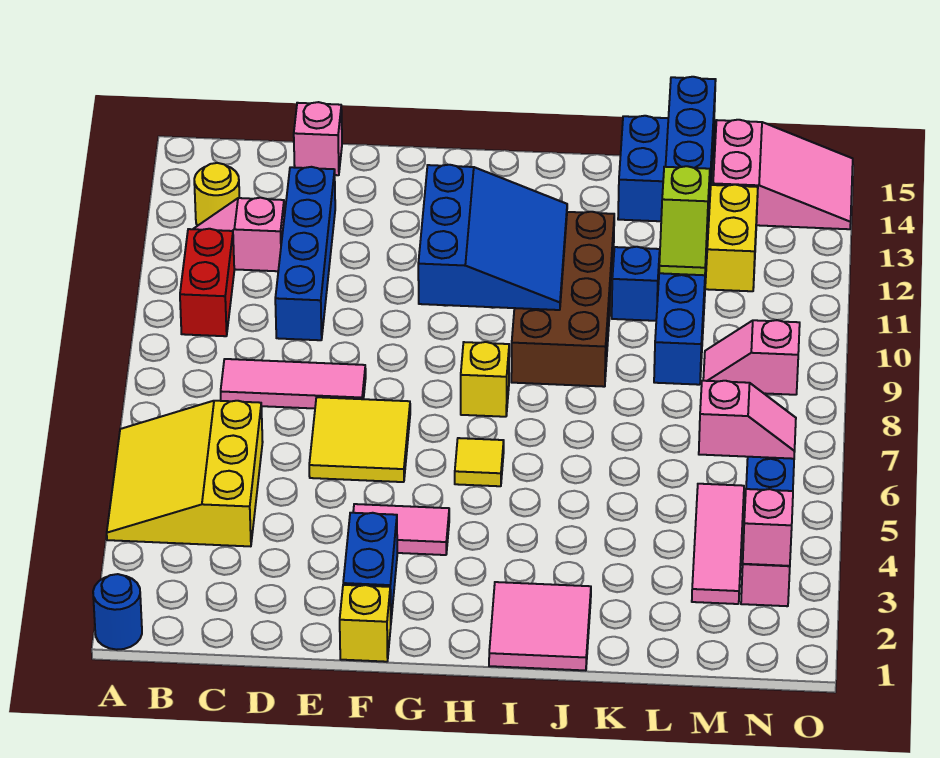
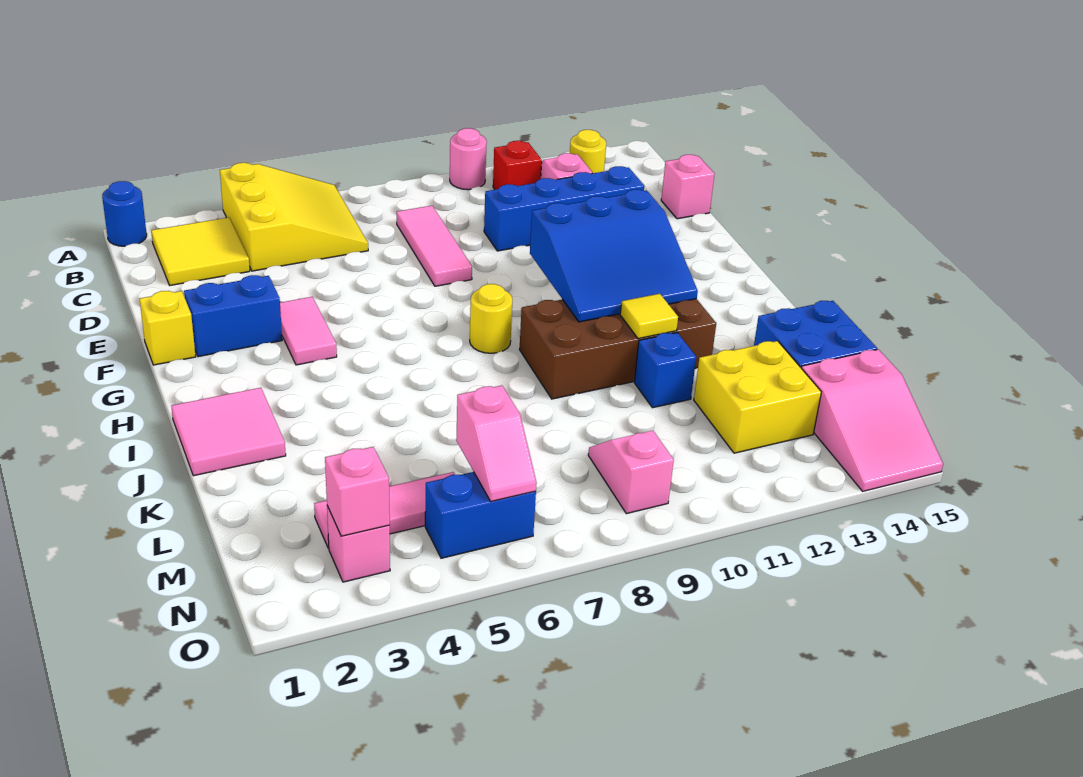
yellow slope A4:C6 level 1 top C -> yellow slope A4:C6 level 1 top 4
none -> pink round brick A10 level 1
red brick B10:B11 level 1 -> red brick B11 level 1
yellow tile E6:F7 level 1 -> yellow tile B2:C3 level 1
yellow tile H6 level 1 -> yellow tile J11 level 2
yellow brick H8 level 1 -> yellow round brick H8 level 1
blue brick L8:L15 level 2 -> none
lime slope L10:L11 level 3 top 11 -> none

